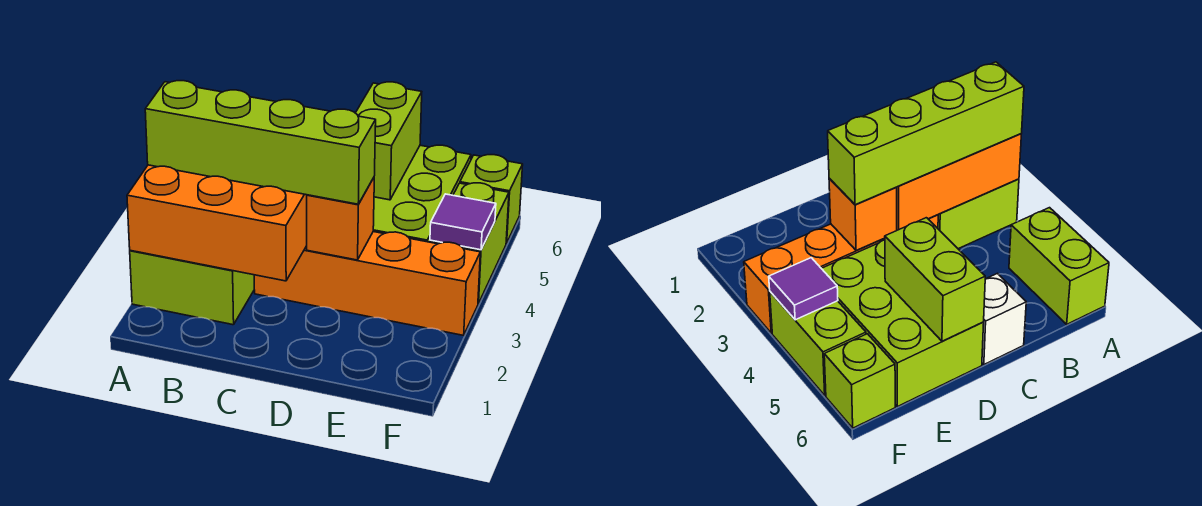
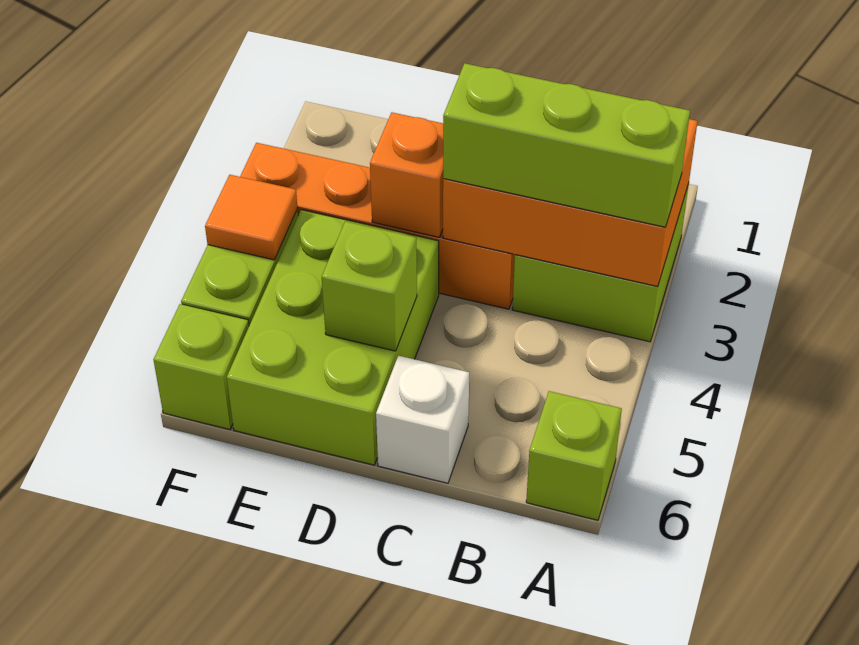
lime brick A3:D3 level 3 -> lime brick A3:C3 level 3
lime brick A5:A6 level 1 -> lime brick A6 level 1
lime brick D5:D6 level 2 -> lime brick D5 level 2
purple tile F4 level 2 -> orange tile F4 level 2

